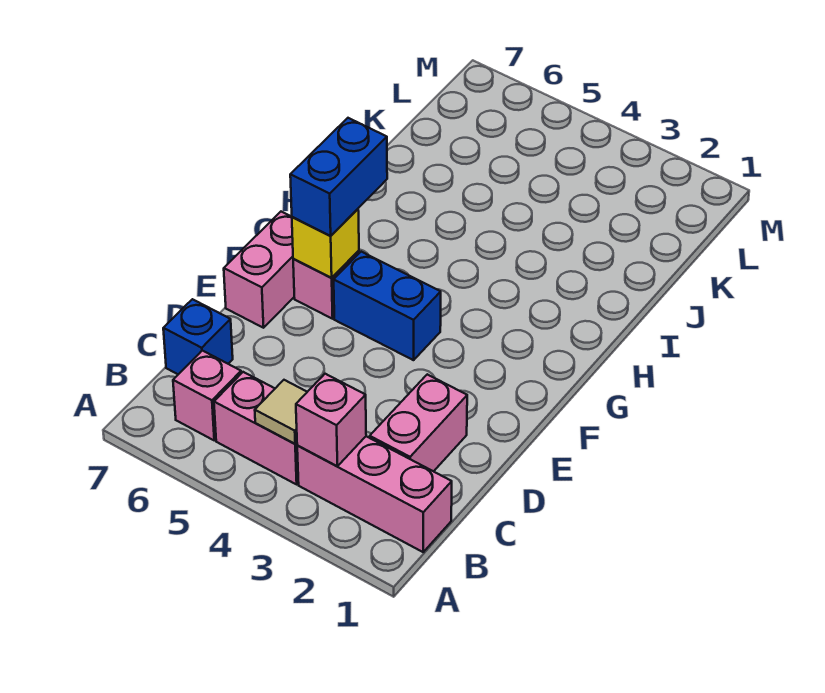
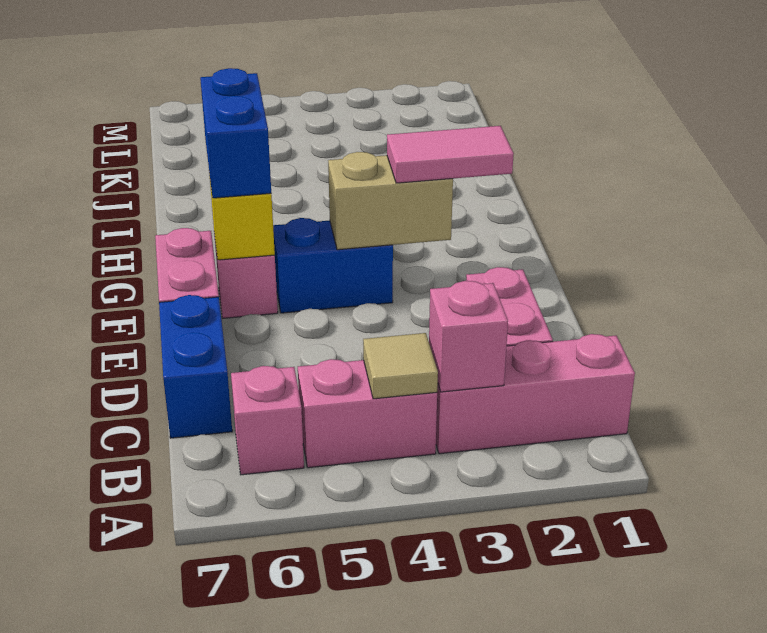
blue brick C7 level 1 -> blue brick C7:D7 level 1
none -> pink tile F2:F3 level 3
none -> tan brick F3:F4 level 2

